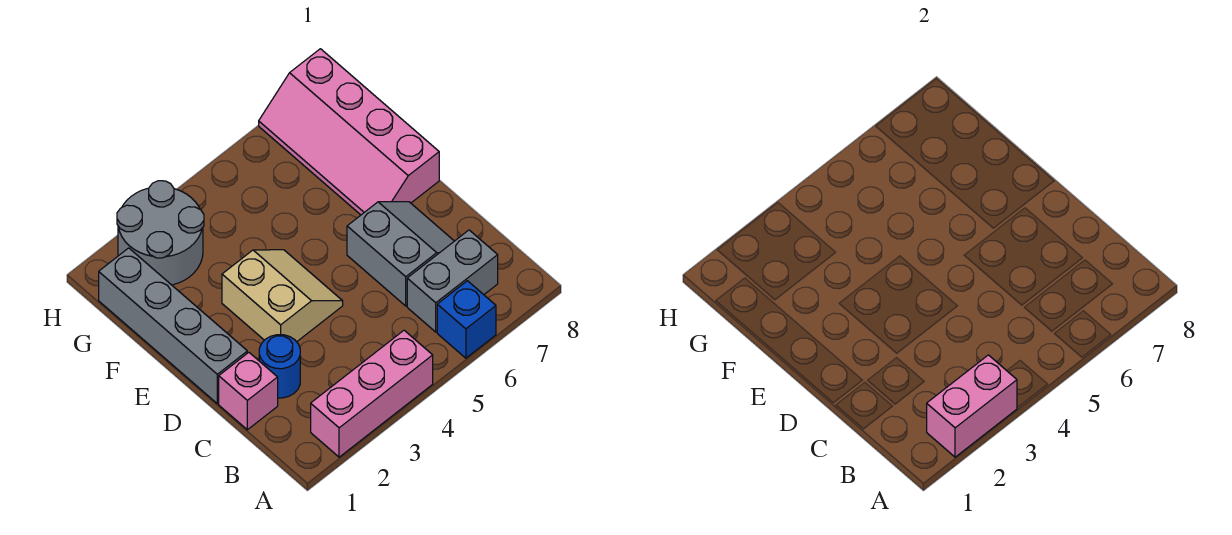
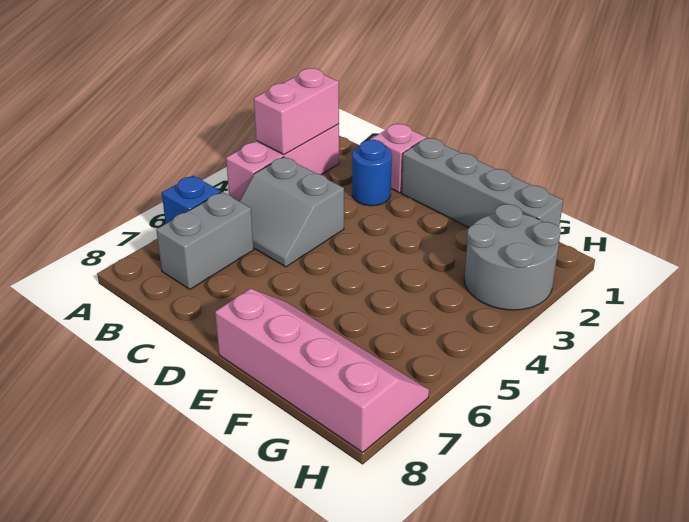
grey slope C6:D7 level 1 top 6 -> grey slope B4:C5 level 1 top 4
tan slope D3:E4 level 1 top 3 -> none

